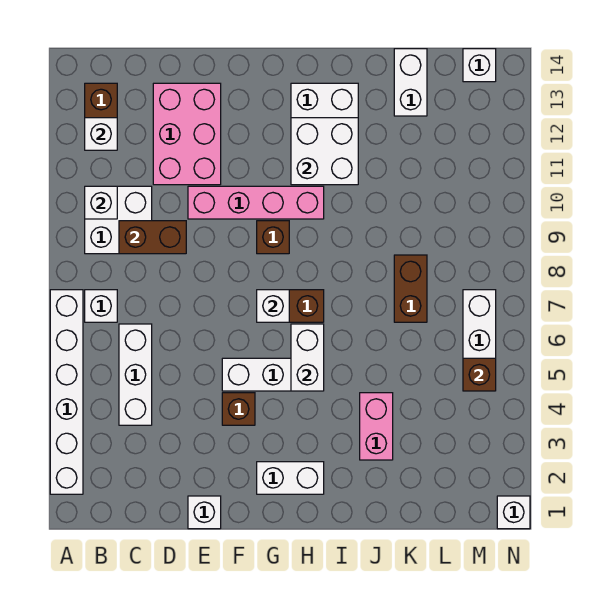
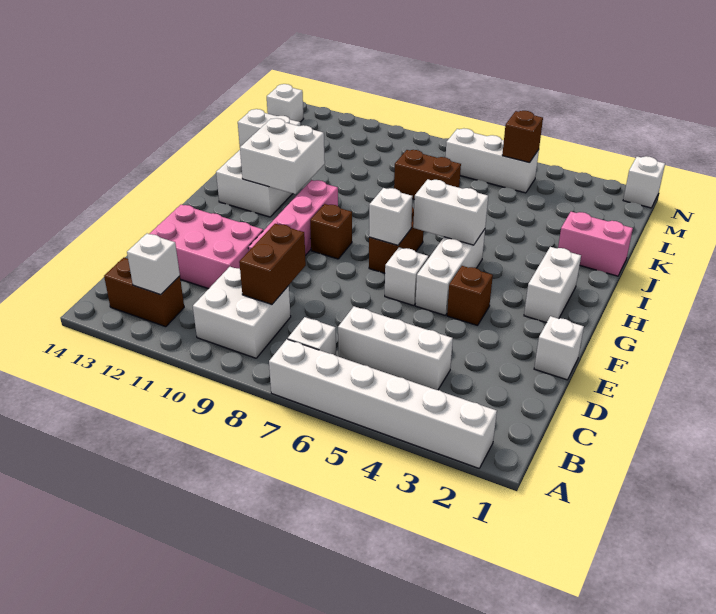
white brick B10 level 2 -> white brick F6 level 1
pink brick J3:J4 level 1 -> pink brick J1:J2 level 1

